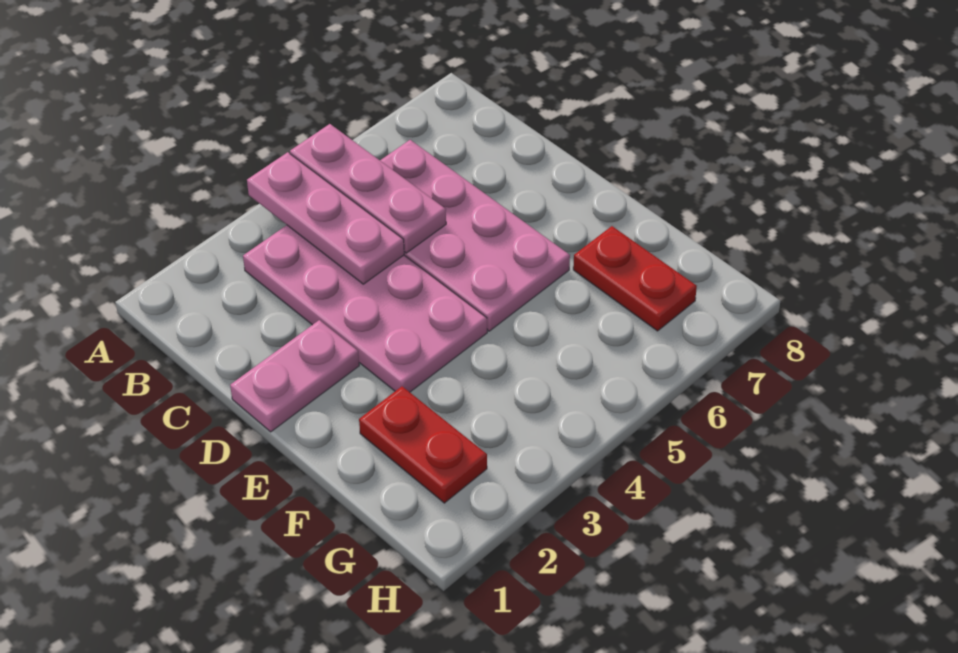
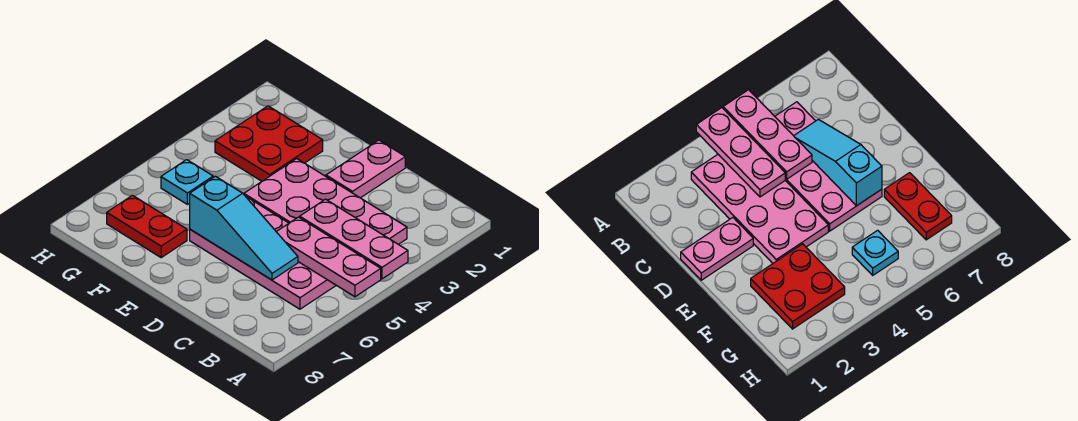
none -> cyan slope C6:E6 level 2 top E
red plate F2:G2 level 1 -> red plate F2:G3 level 1
none -> cyan plate G5 level 1

